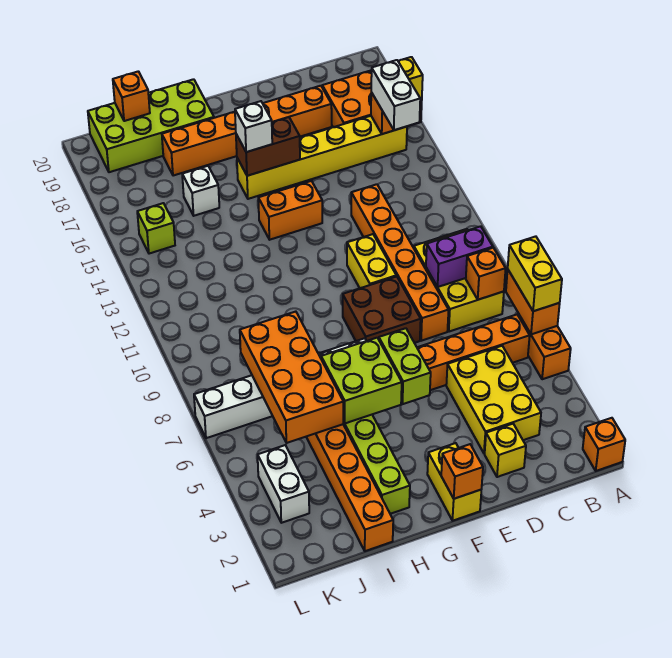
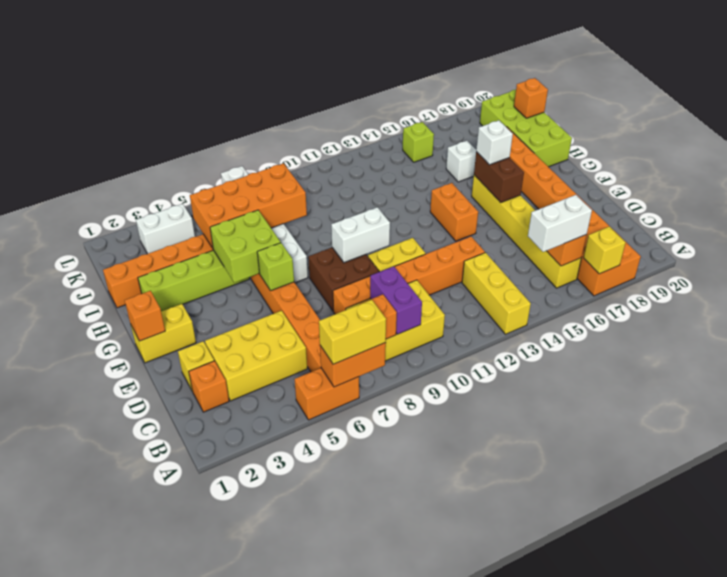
orange brick A1 level 1 -> orange brick C2 level 1
none -> yellow brick A13:C13 level 1
lime brick F5:F6 level 2 -> lime brick F6 level 2
none -> white brick F9:F10 level 2

